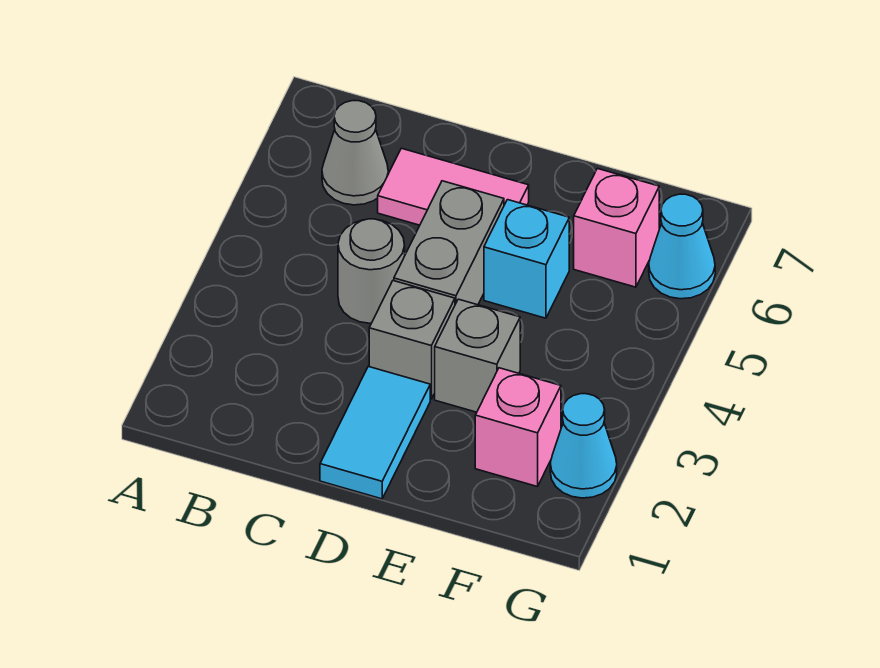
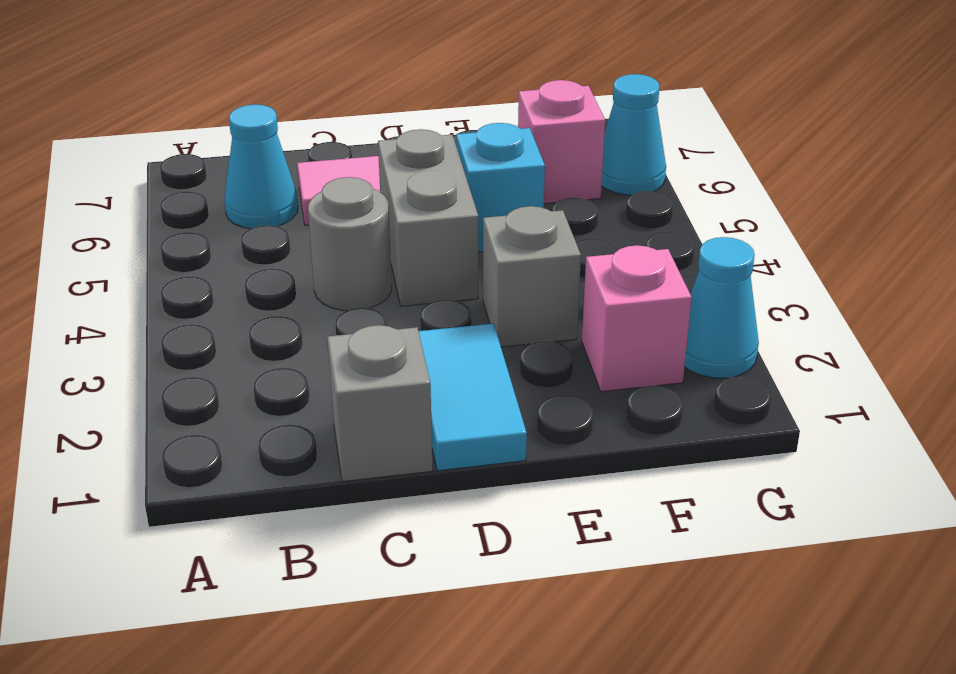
grey cone B6 level 1 -> cyan cone B6 level 1
grey brick D3 level 1 -> grey brick C1 level 1

